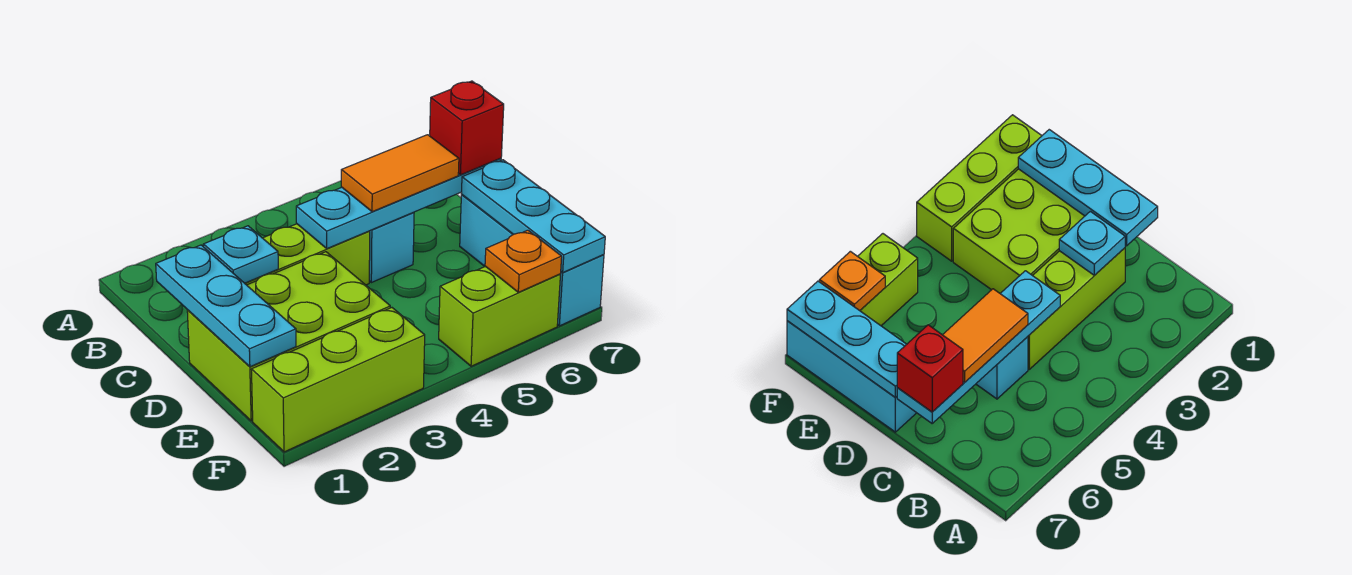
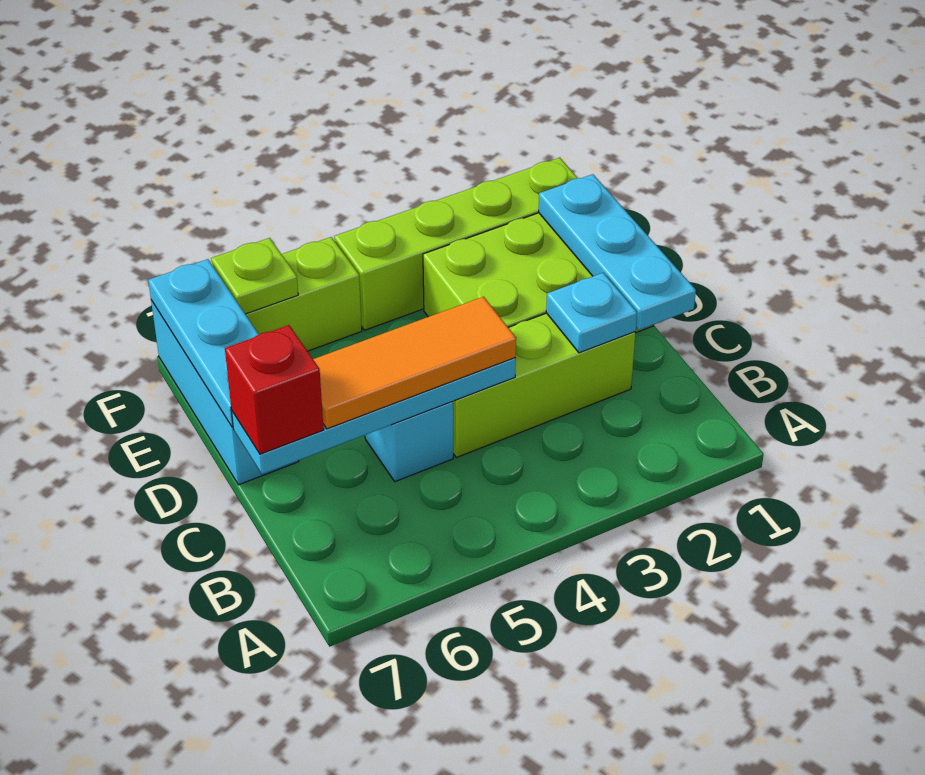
orange tile C5:C6 level 3 -> orange tile C4:C6 level 3
lime brick F1:F3 level 1 -> lime brick F1:F4 level 1
orange plate F6 level 2 -> lime plate F6 level 2

